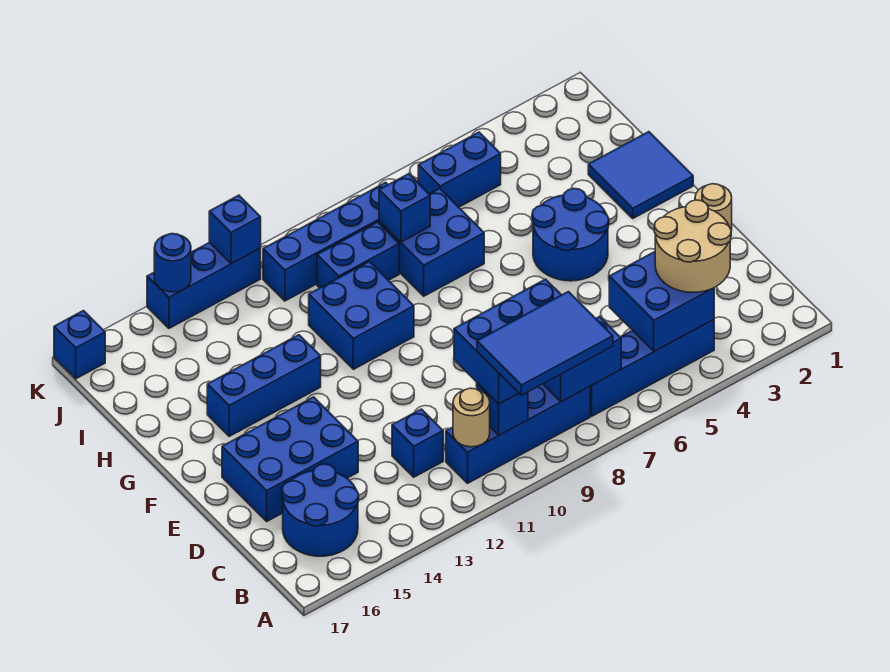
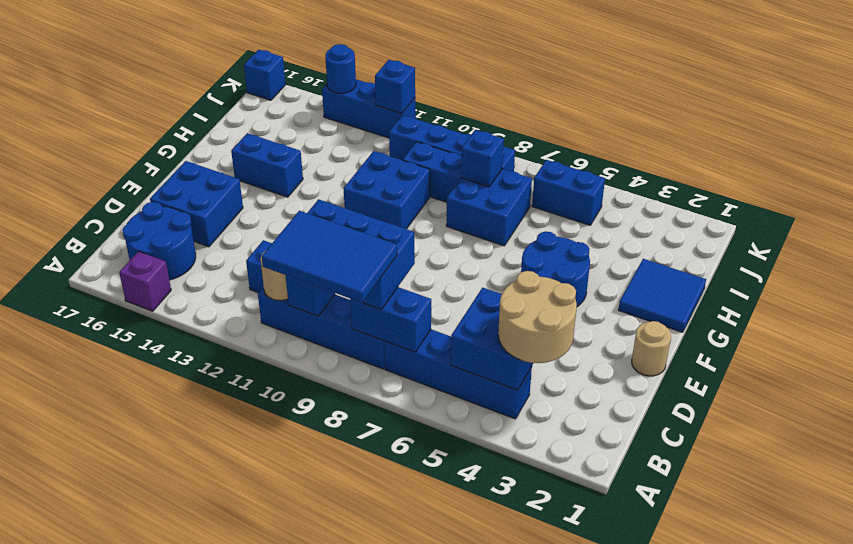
none -> purple brick A15 level 1
blue brick D14:E16 level 1 -> blue brick D15:E16 level 1
blue brick G13:G15 level 1 -> blue brick G14:G15 level 1

